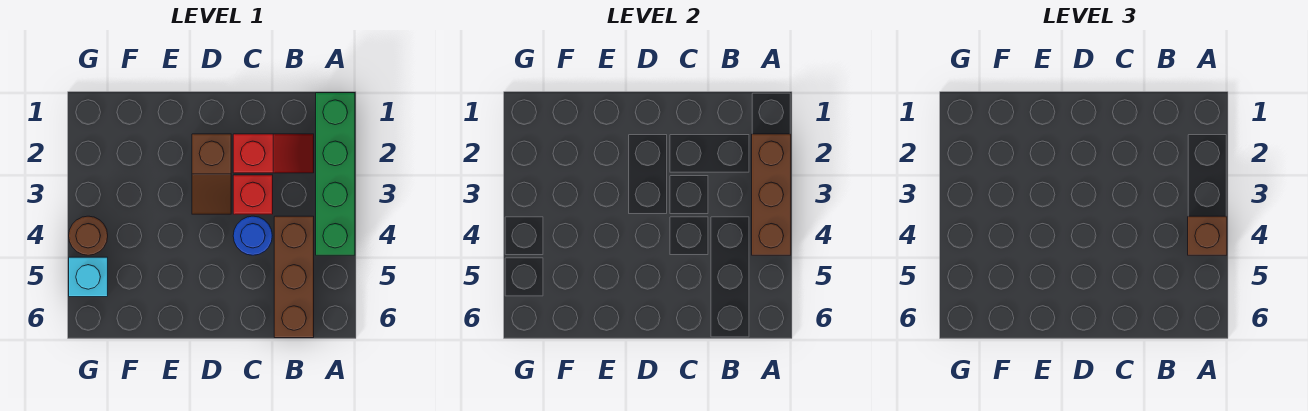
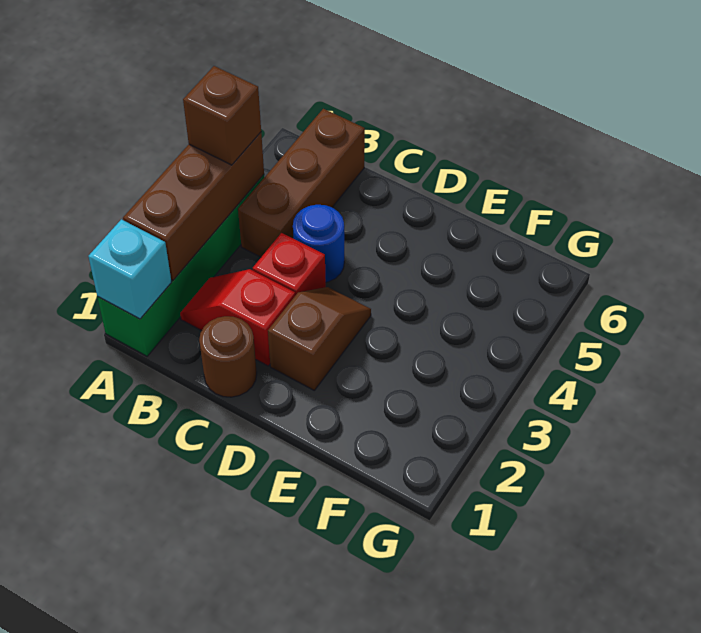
brown round brick G4 level 1 -> brown round brick C1 level 1
cyan brick G5 level 1 -> cyan brick A1 level 2

